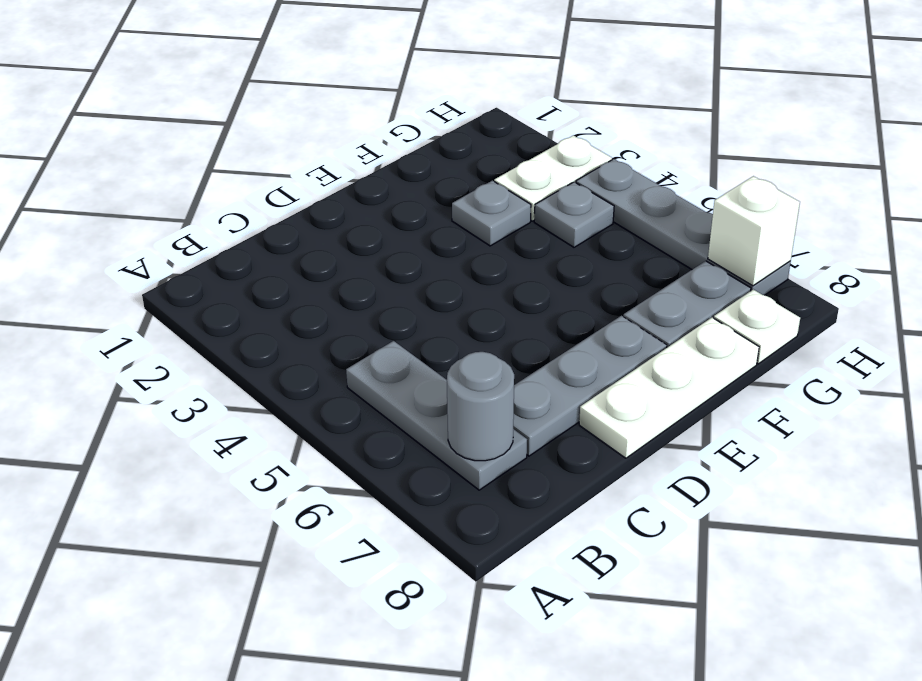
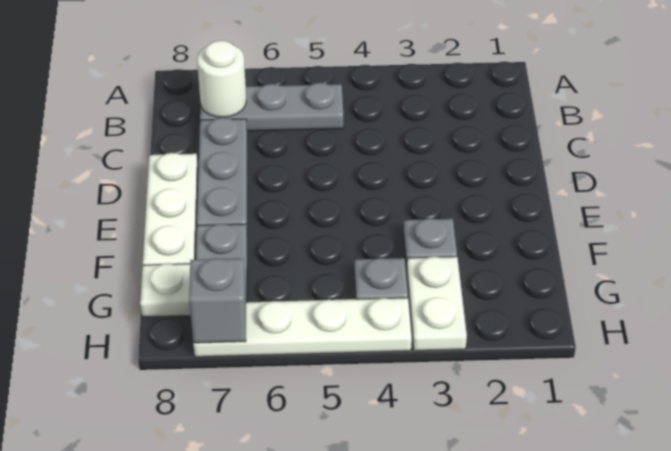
grey round brick B7 level 2 -> white round brick B7 level 2
grey plate H4:H7 level 1 -> white plate H4:H7 level 1
white brick H7 level 2 -> grey brick H7 level 2

